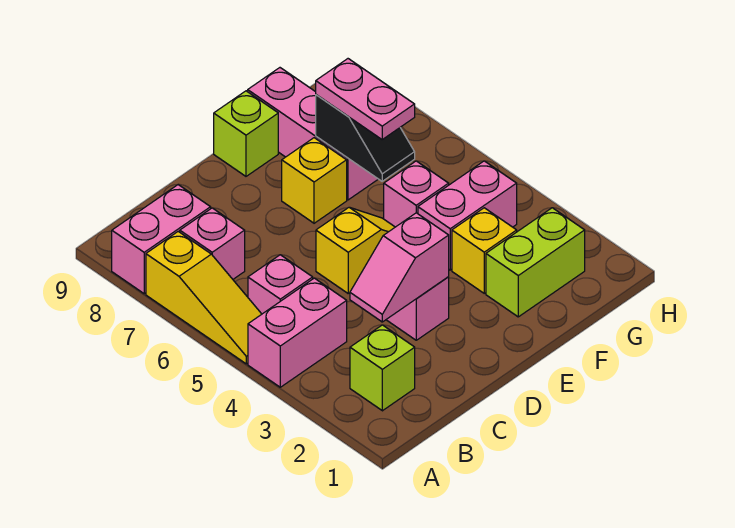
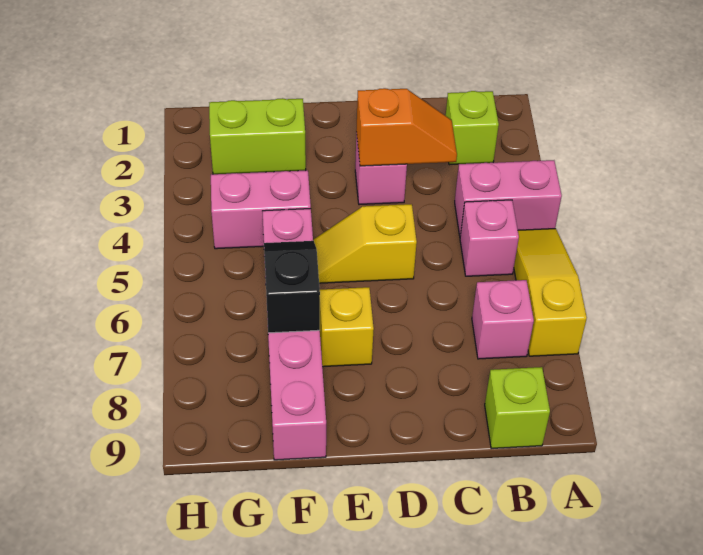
pink brick A8:B8 level 1 -> none
pink slope C3:D3 level 2 top D -> orange slope C3:D3 level 2 top D
lime brick E9 level 1 -> lime brick B9 level 1
yellow brick F3 level 1 -> none
pink plate F6:F7 level 3 -> none

